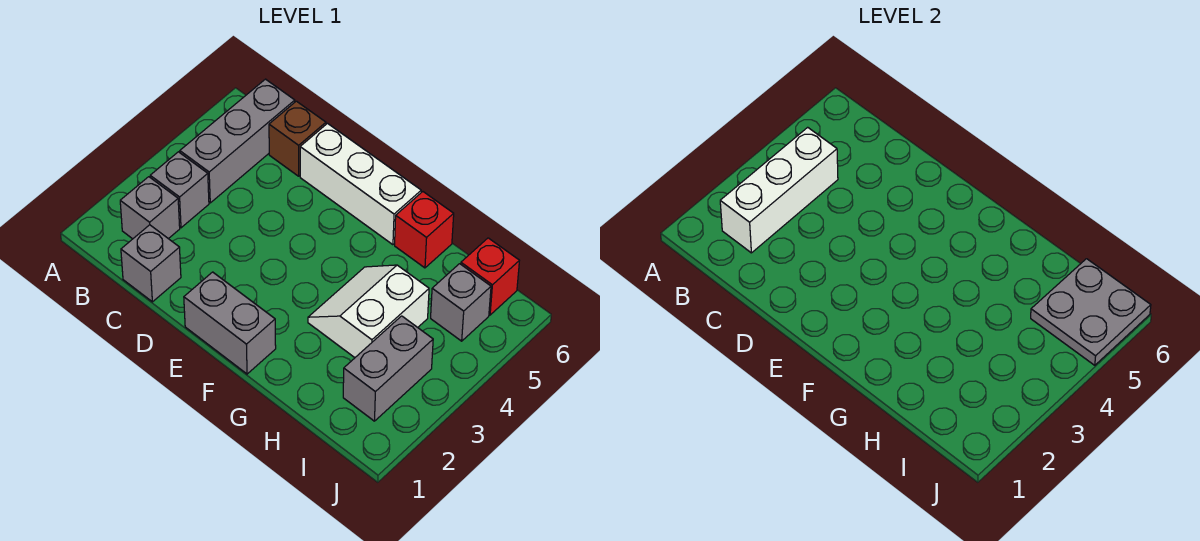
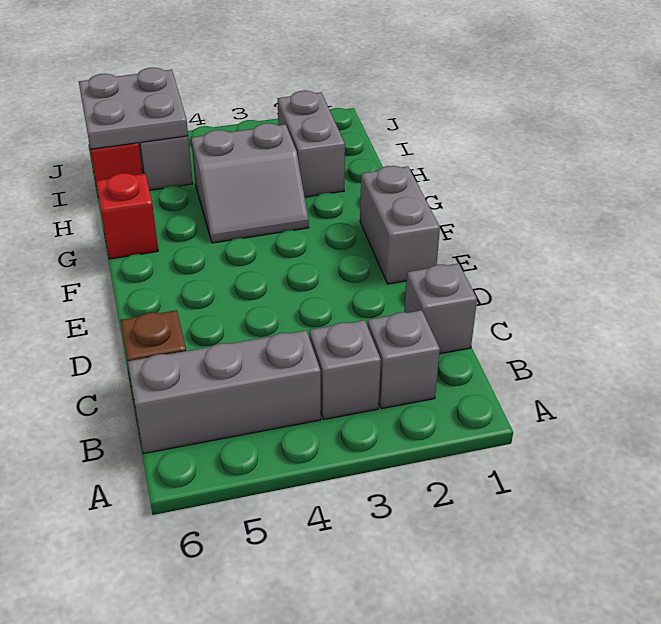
white brick B2:B4 level 2 -> none
white brick D6:F6 level 1 -> none
white slope G3:H4 level 1 top H -> grey slope G3:H4 level 1 top H
grey brick I2:I3 level 1 -> grey brick H2:I2 level 1

